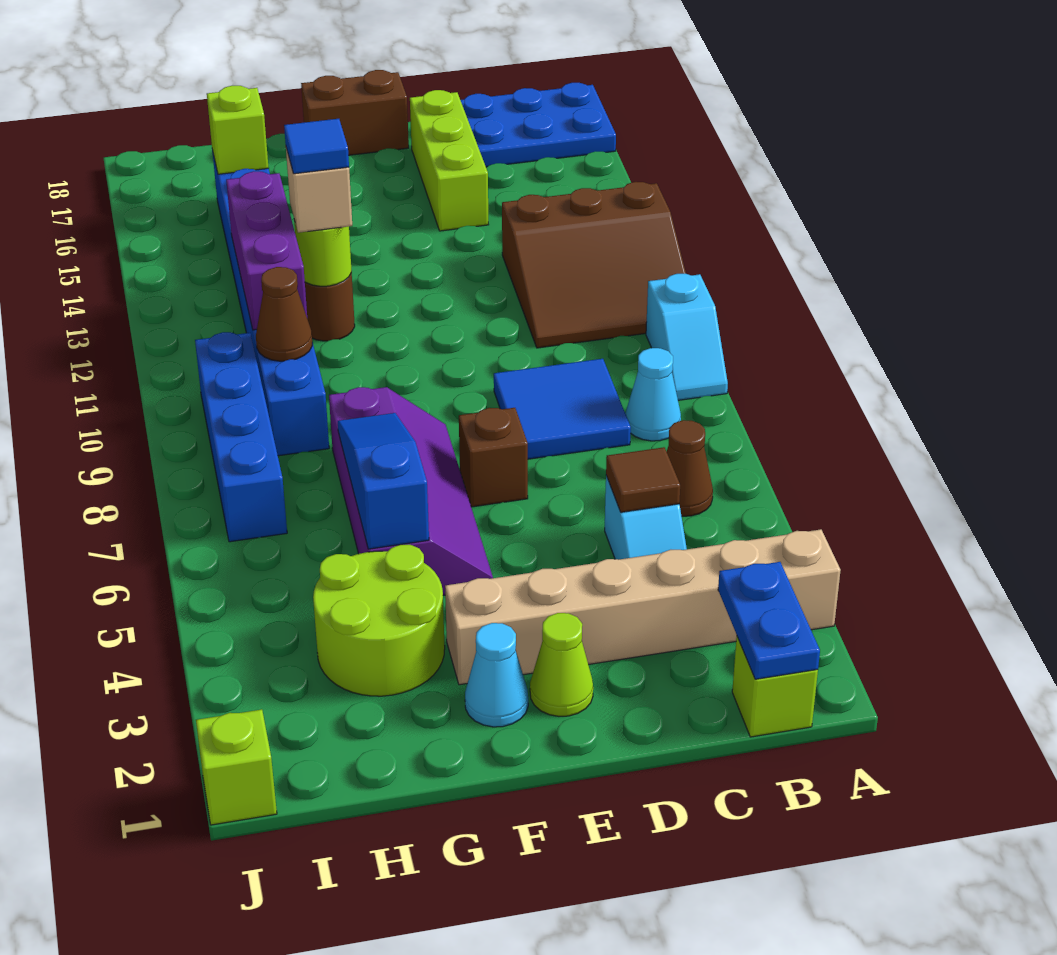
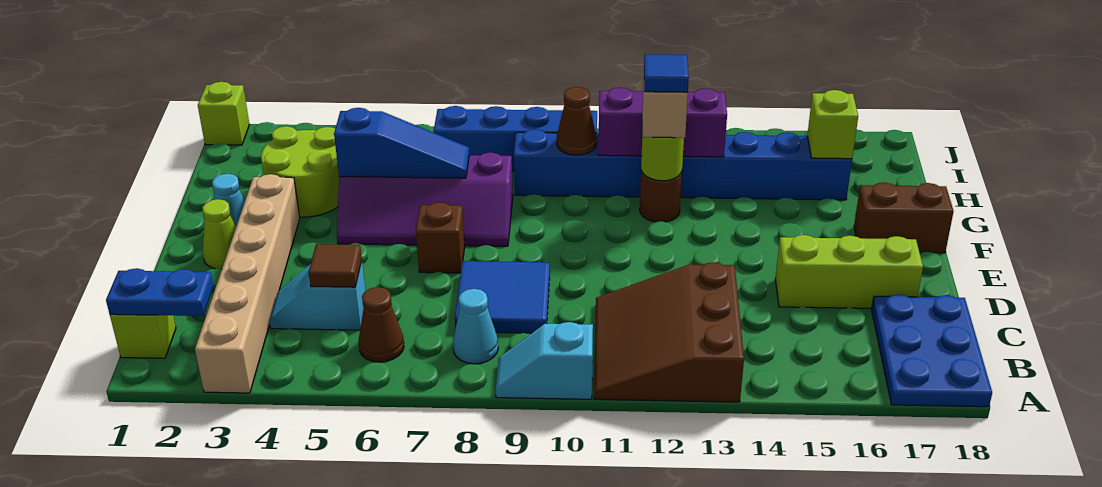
brown brick E18:F18 level 1 -> brown brick F17:F18 level 1

